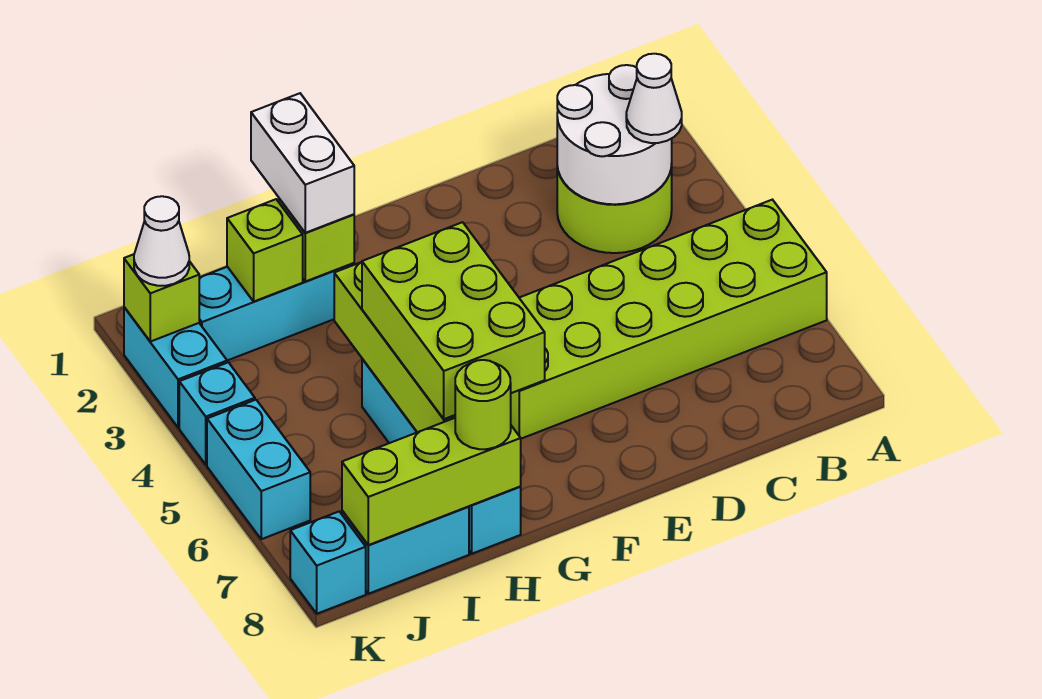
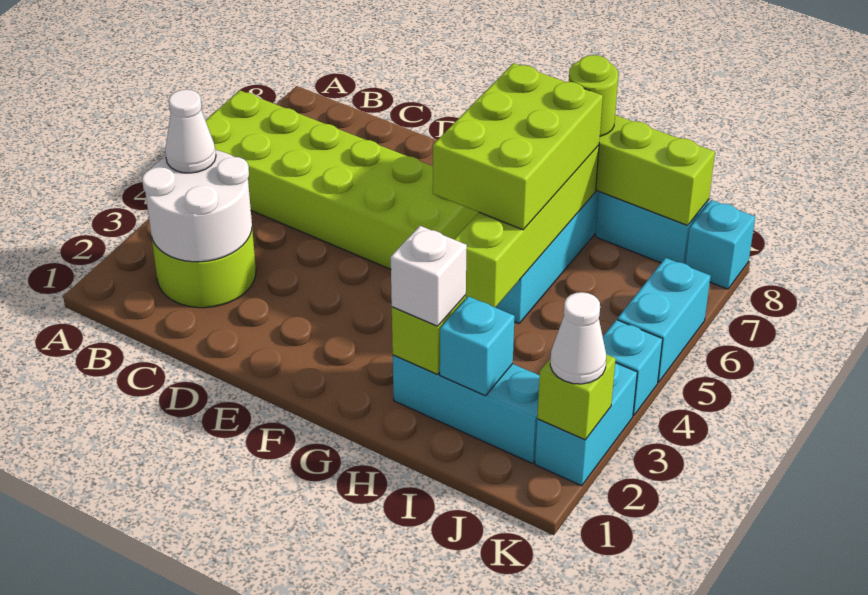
white brick H1:H2 level 3 -> white brick H2 level 3
lime brick I2 level 2 -> cyan brick I2 level 2

